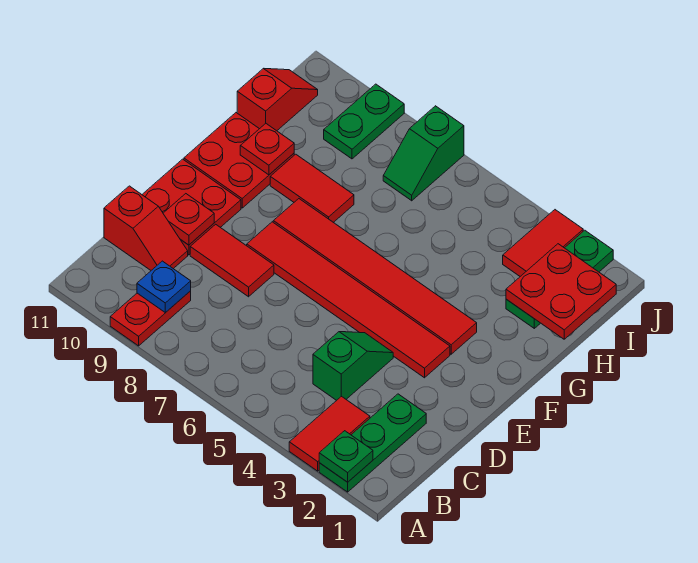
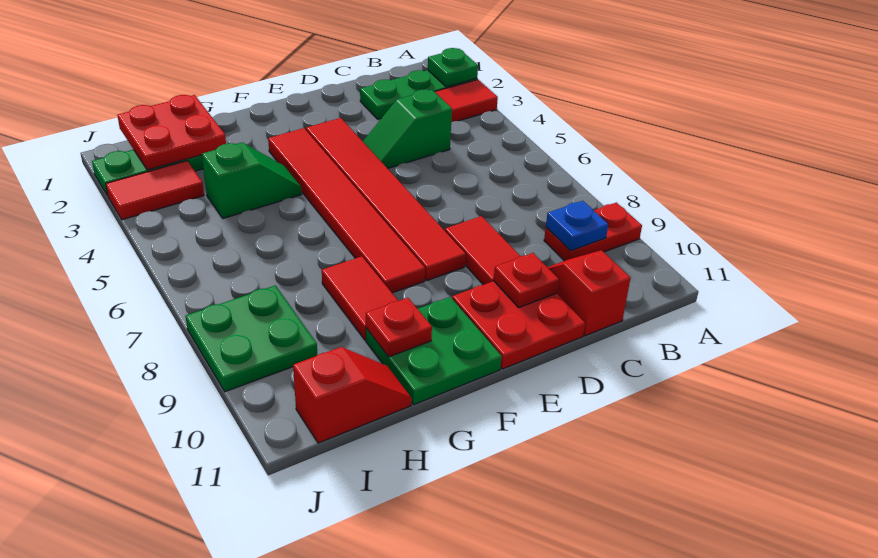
red plate F10:G11 level 1 -> green plate F10:G11 level 1
red slope H11:I11 level 1 top H -> red slope H11:I11 level 1 top I
green slope I7:J7 level 1 top J -> green slope G4:H4 level 1 top H
green plate I9:J9 level 1 -> green plate I8:J9 level 1

